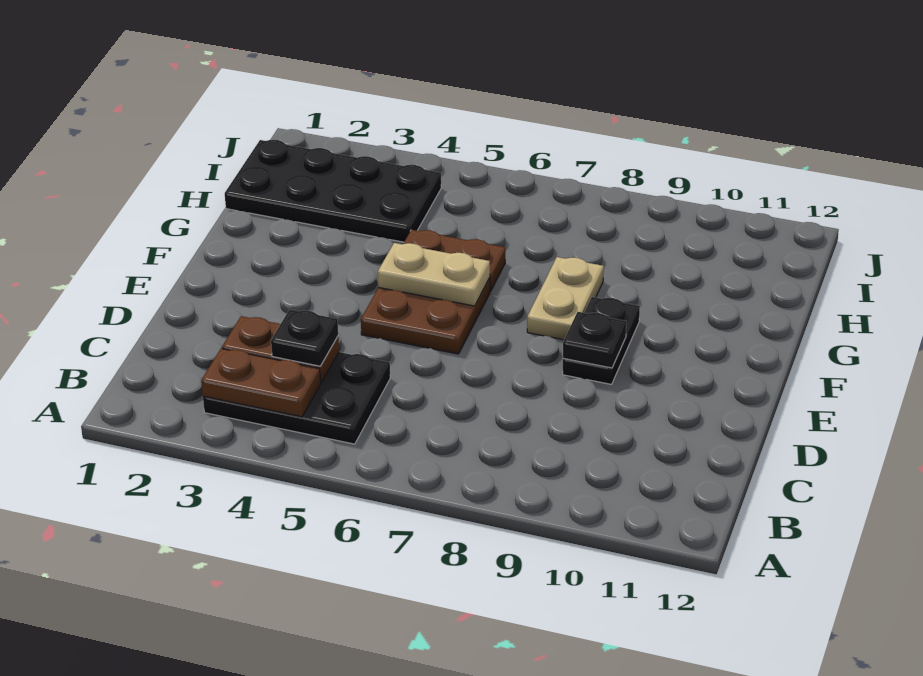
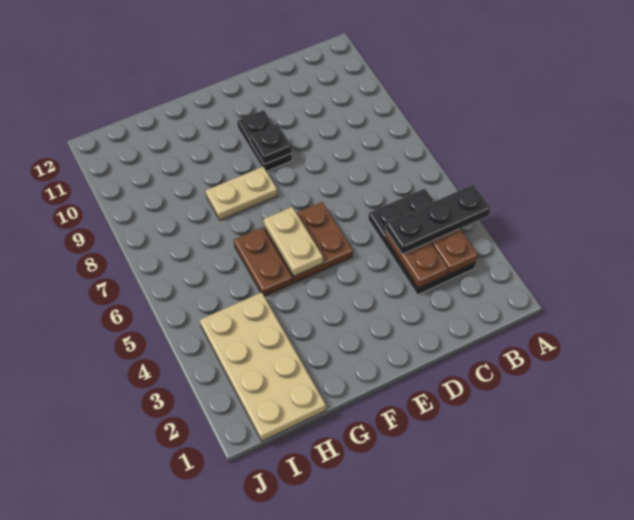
black plate C4 level 3 -> black plate A4:C4 level 3
black plate E9:F9 level 1 -> black plate E9:E10 level 1
black plate H1:I4 level 1 -> tan plate H1:I4 level 1

